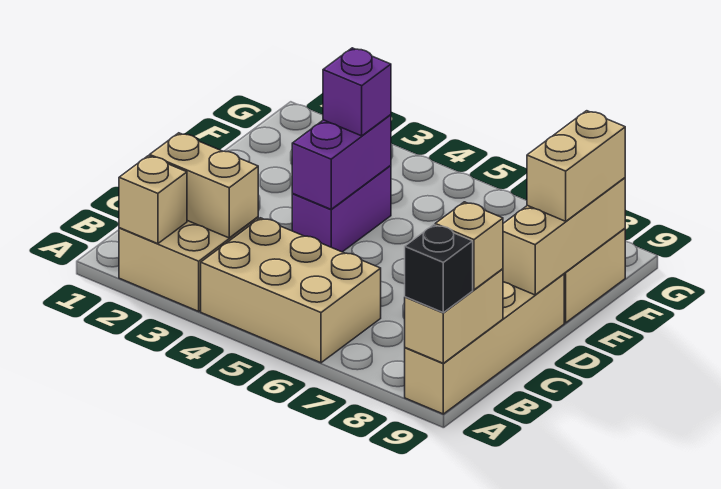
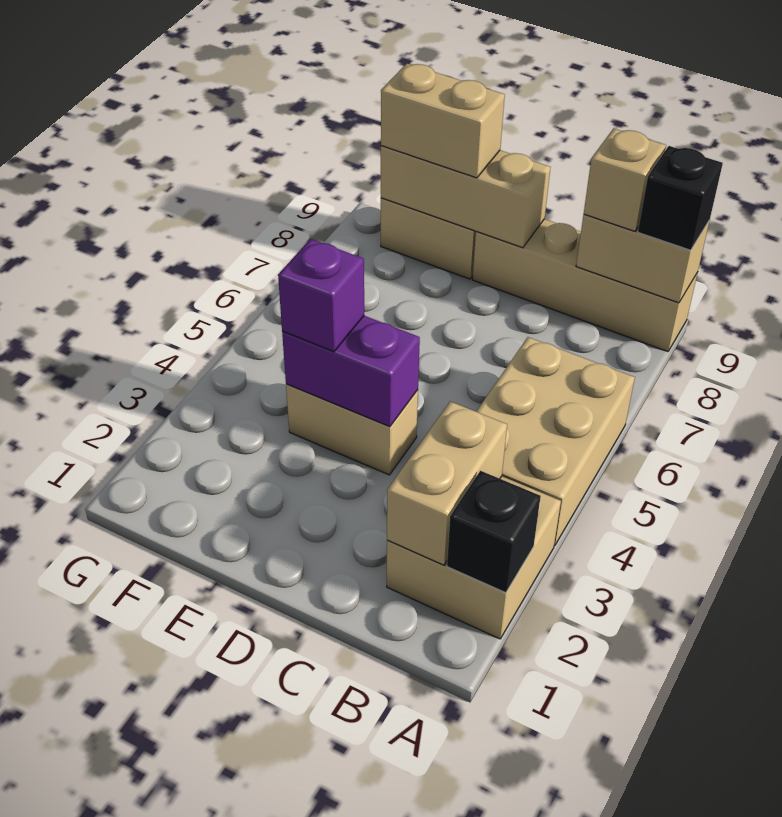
tan brick A2 level 2 -> black brick A2 level 2
purple brick D4:E4 level 1 -> tan brick D4:E4 level 1

